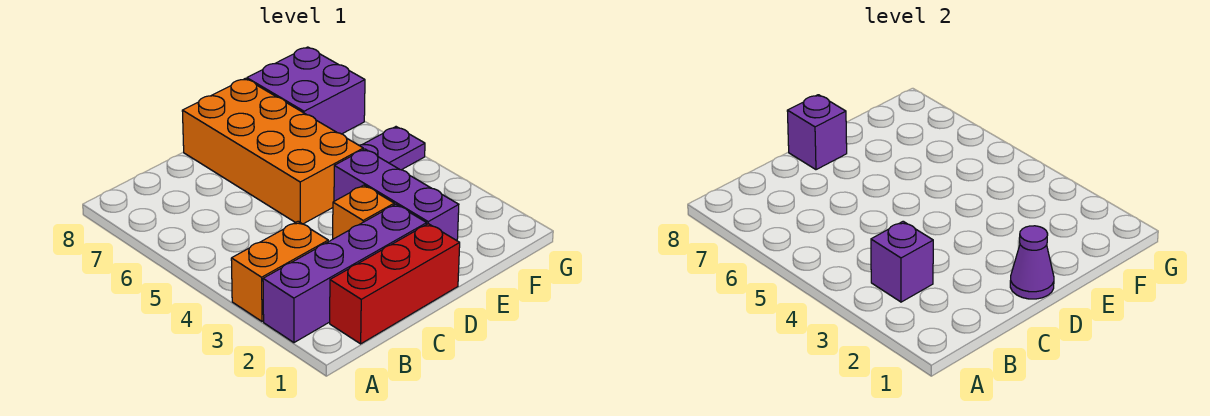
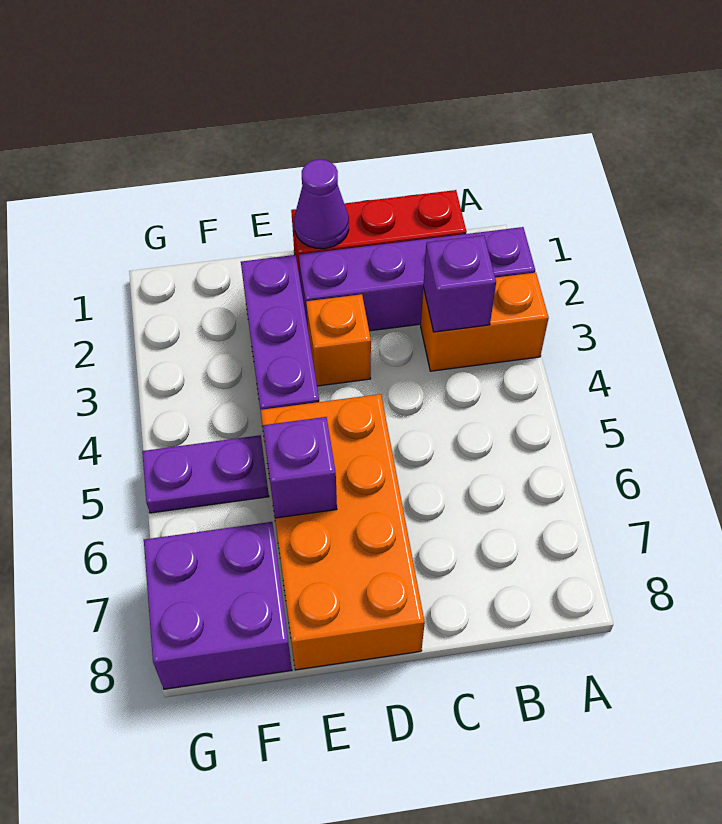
purple brick D8 level 2 -> purple brick E6 level 2

